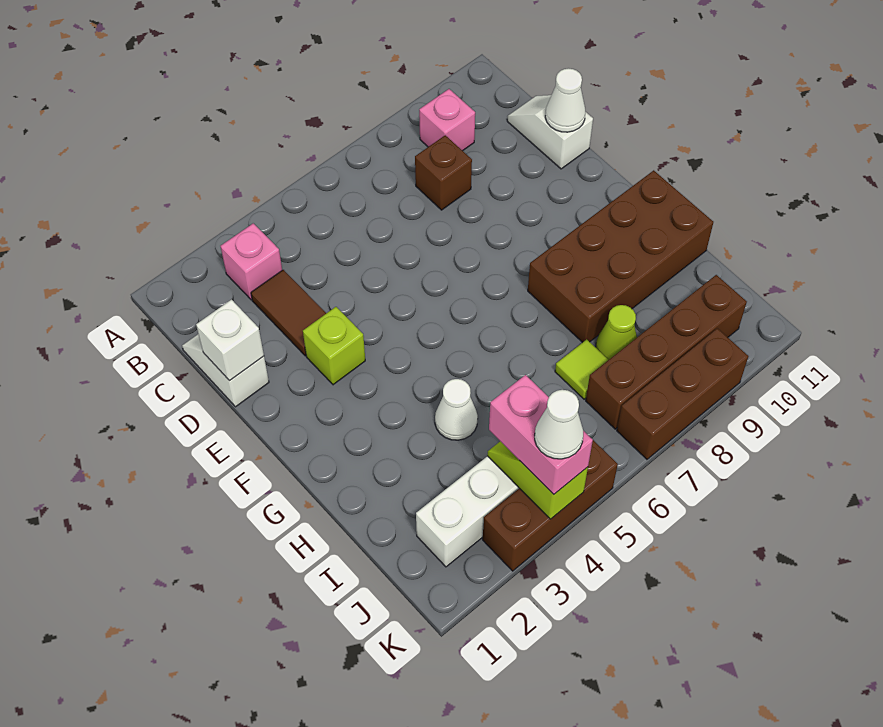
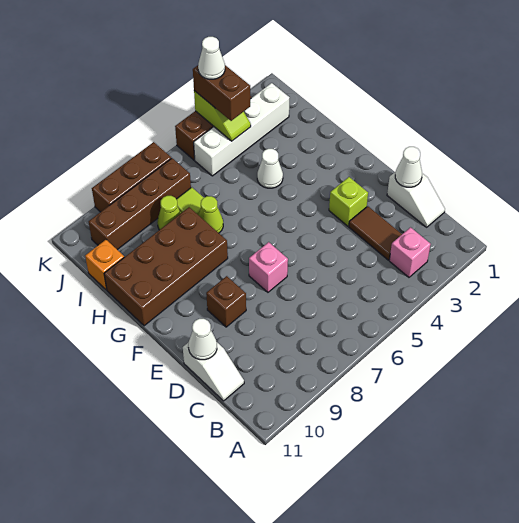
pink brick B9 level 1 -> pink brick E7 level 1
brown brick C8 level 1 -> brown brick E9 level 1
white brick D1 level 2 -> white cone D1 level 2
none -> lime cone H7 level 1
none -> orange brick I11 level 1
pink brick J4:K4 level 3 -> brown brick J4:K4 level 3

